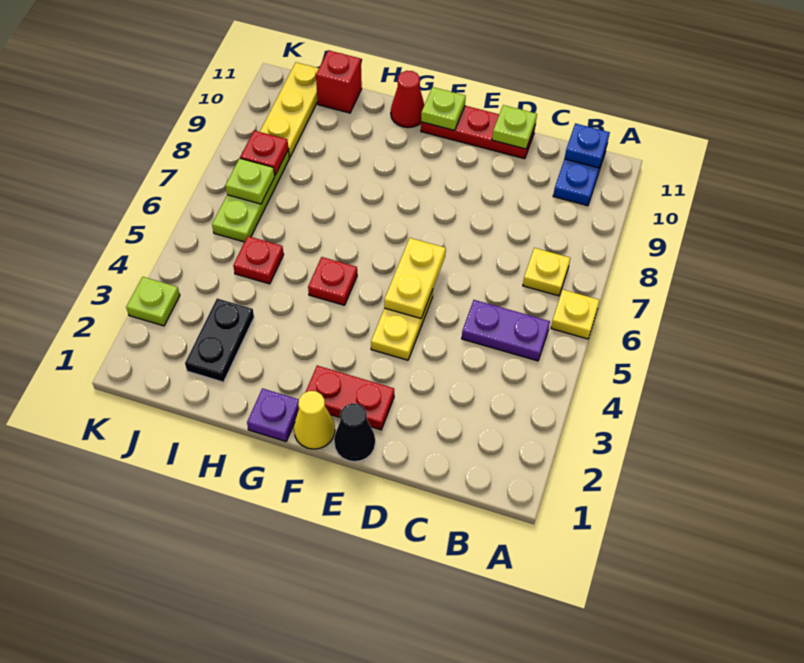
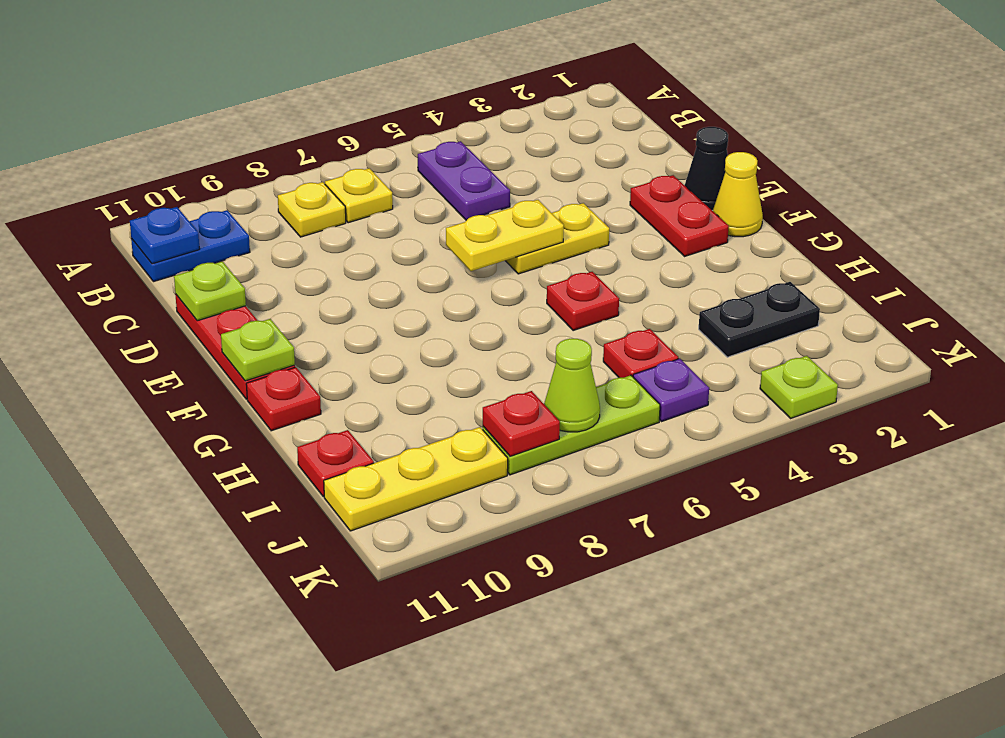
yellow plate A6 level 1 -> yellow plate B8 level 1
purple plate G1 level 1 -> purple plate J5 level 1
red cone G11 level 1 -> red plate G11 level 1
red brick I11 level 1 -> red plate I11 level 1
lime plate J7 level 2 -> lime cone J7 level 2

